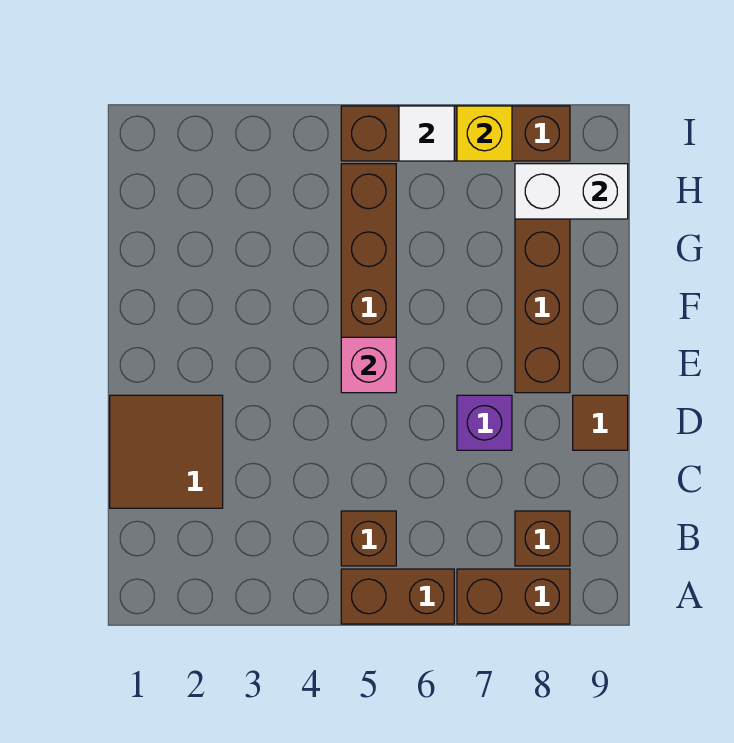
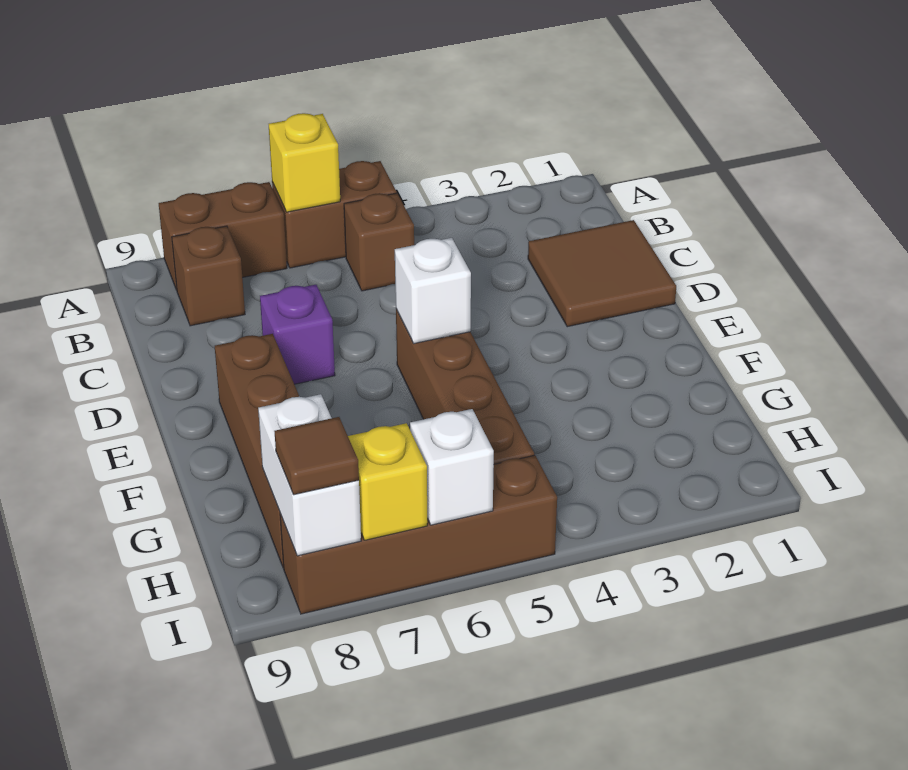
none -> yellow brick A6 level 2
brown tile D9 level 1 -> brown tile I8 level 3
pink brick E5 level 2 -> white brick E5 level 2
white brick H8:H9 level 2 -> white brick H8:I8 level 2
white tile I6 level 2 -> white brick I6 level 2

